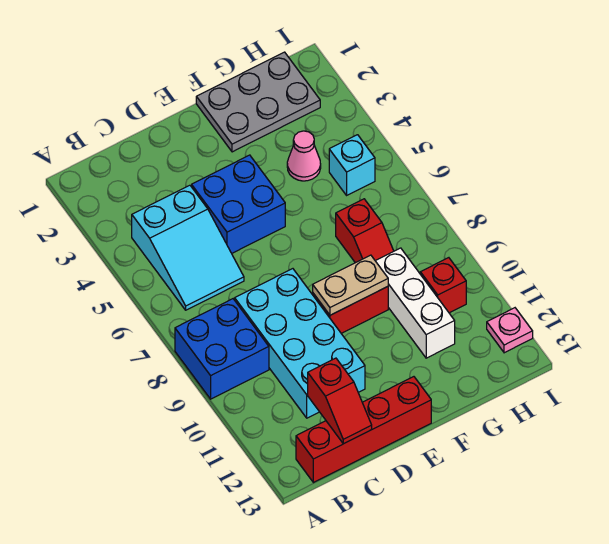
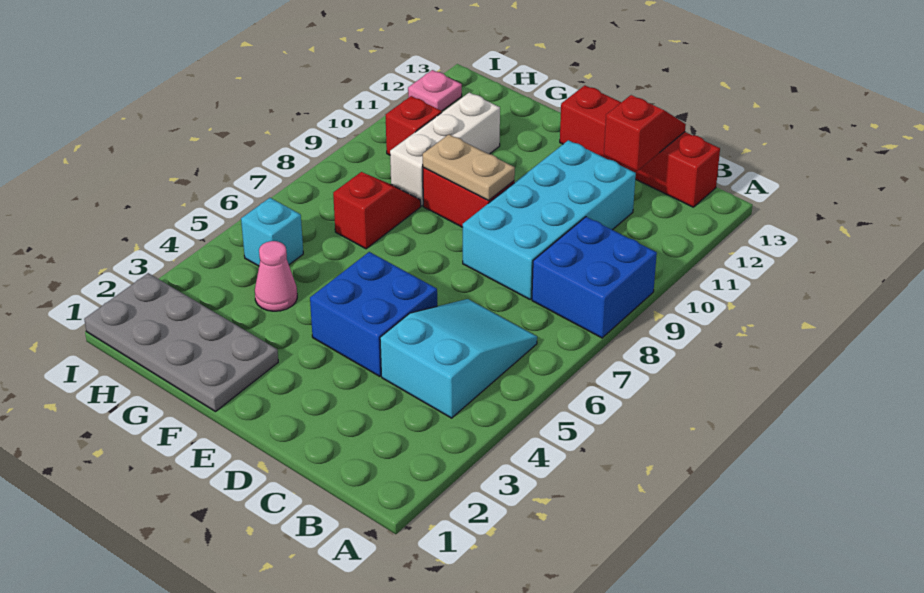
grey plate F1:H2 level 1 -> grey plate F1:I2 level 1

